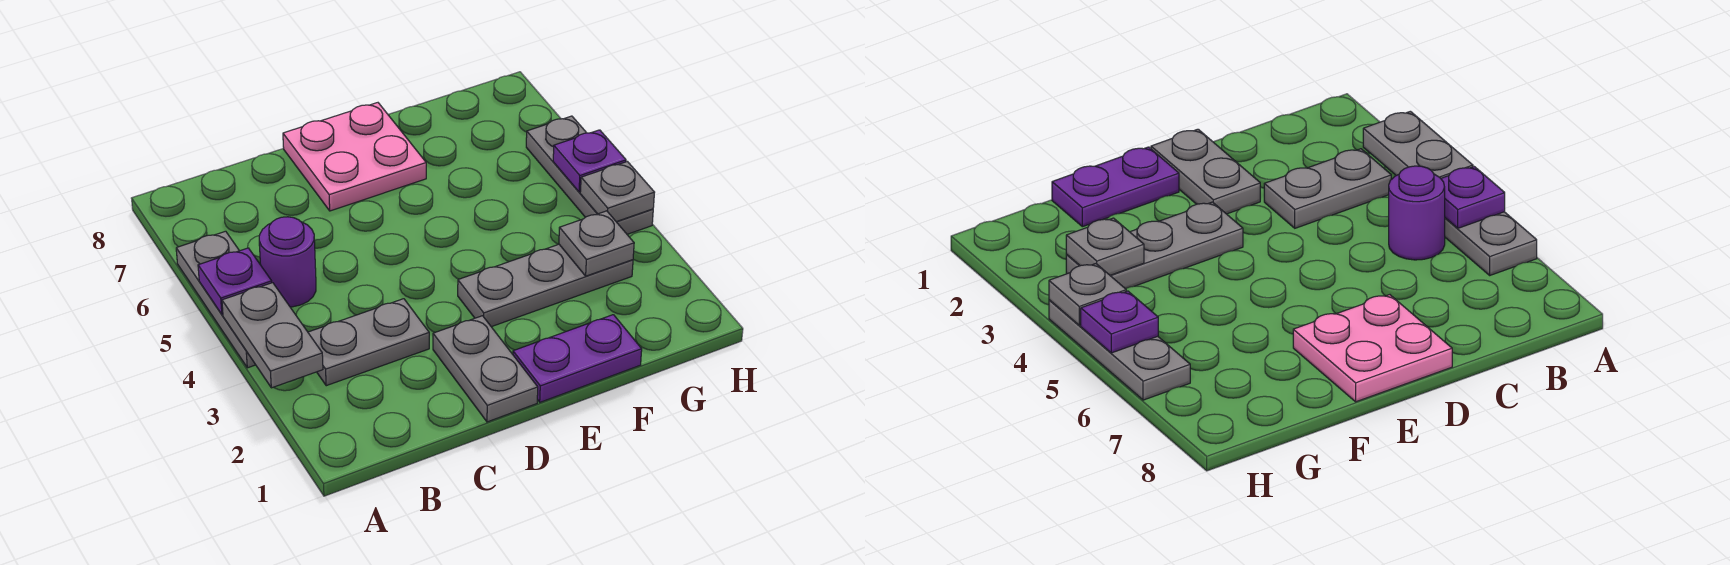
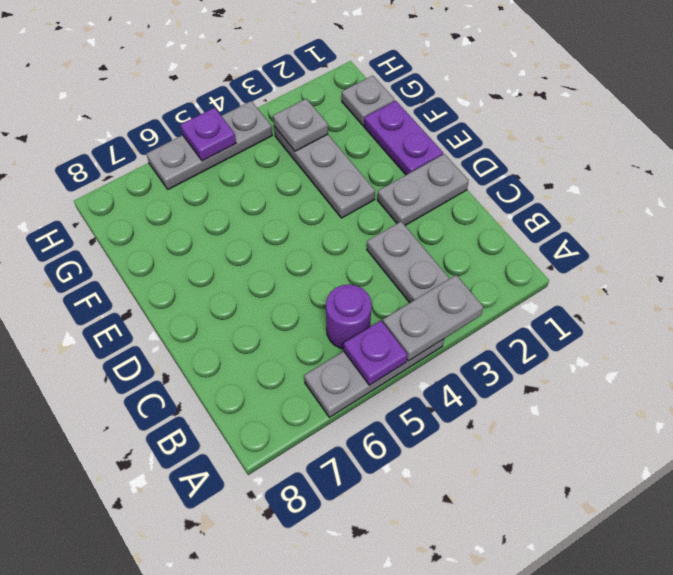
pink plate D7:E8 level 1 -> none
grey plate H4 level 2 -> grey plate G1 level 1

